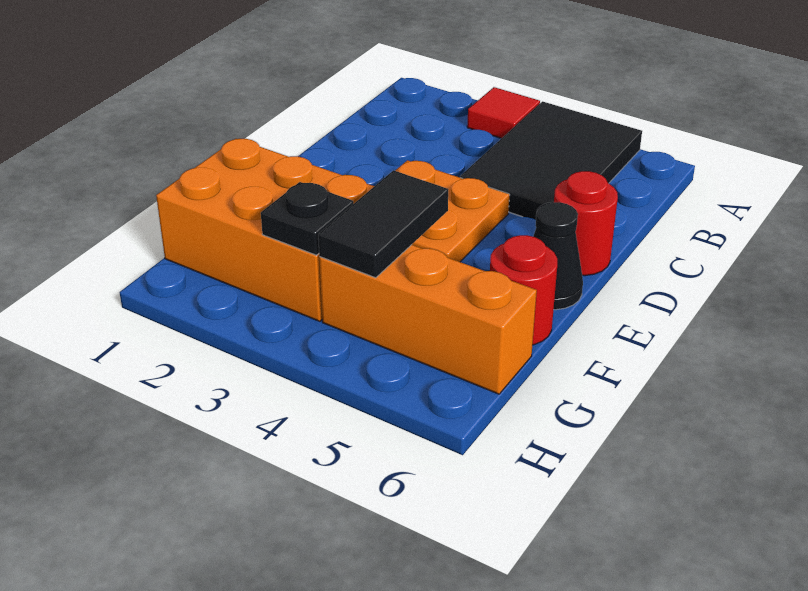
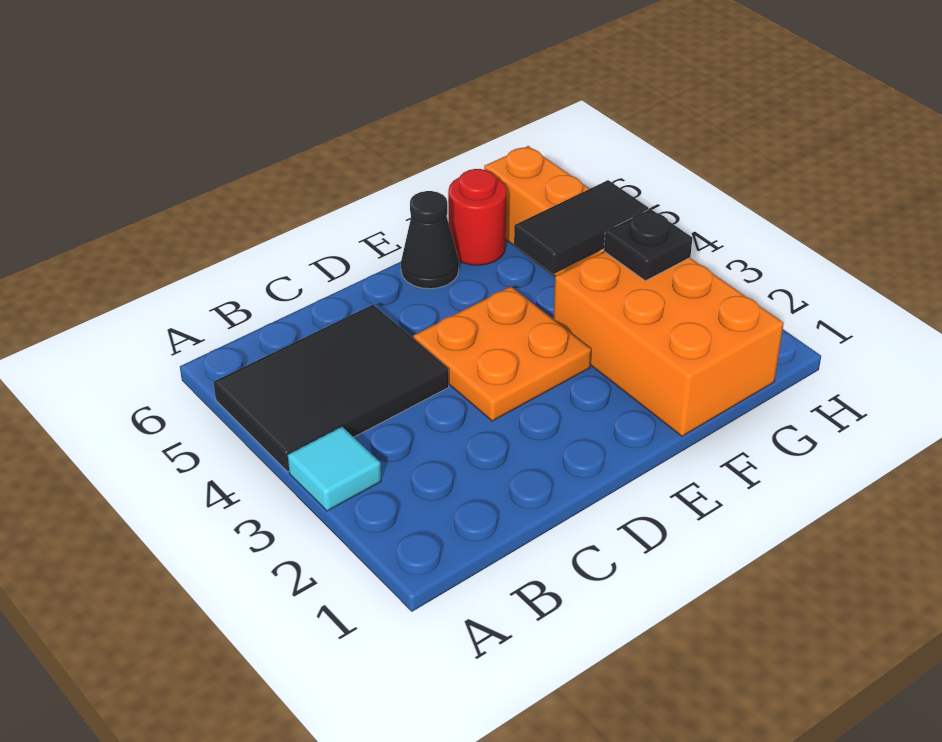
red tile A3 level 1 -> cyan tile A3 level 1
red round brick D6 level 1 -> none

